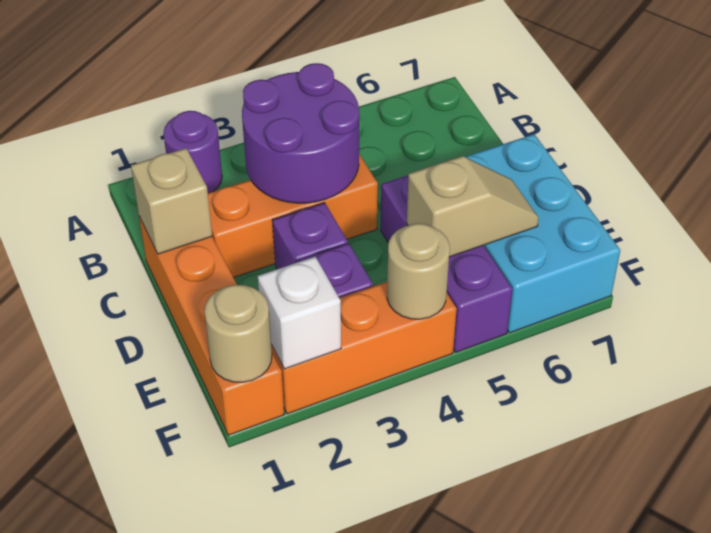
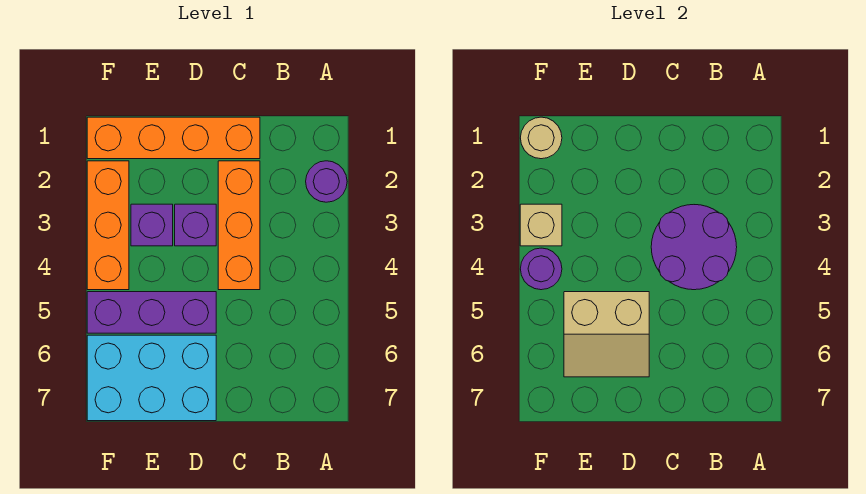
tan brick C1 level 2 -> tan brick F3 level 2
tan slope E5:E6 level 2 top 5 -> tan slope D5:E6 level 2 top 5
white brick F2 level 2 -> none
tan round brick F4 level 2 -> purple round brick F4 level 2

